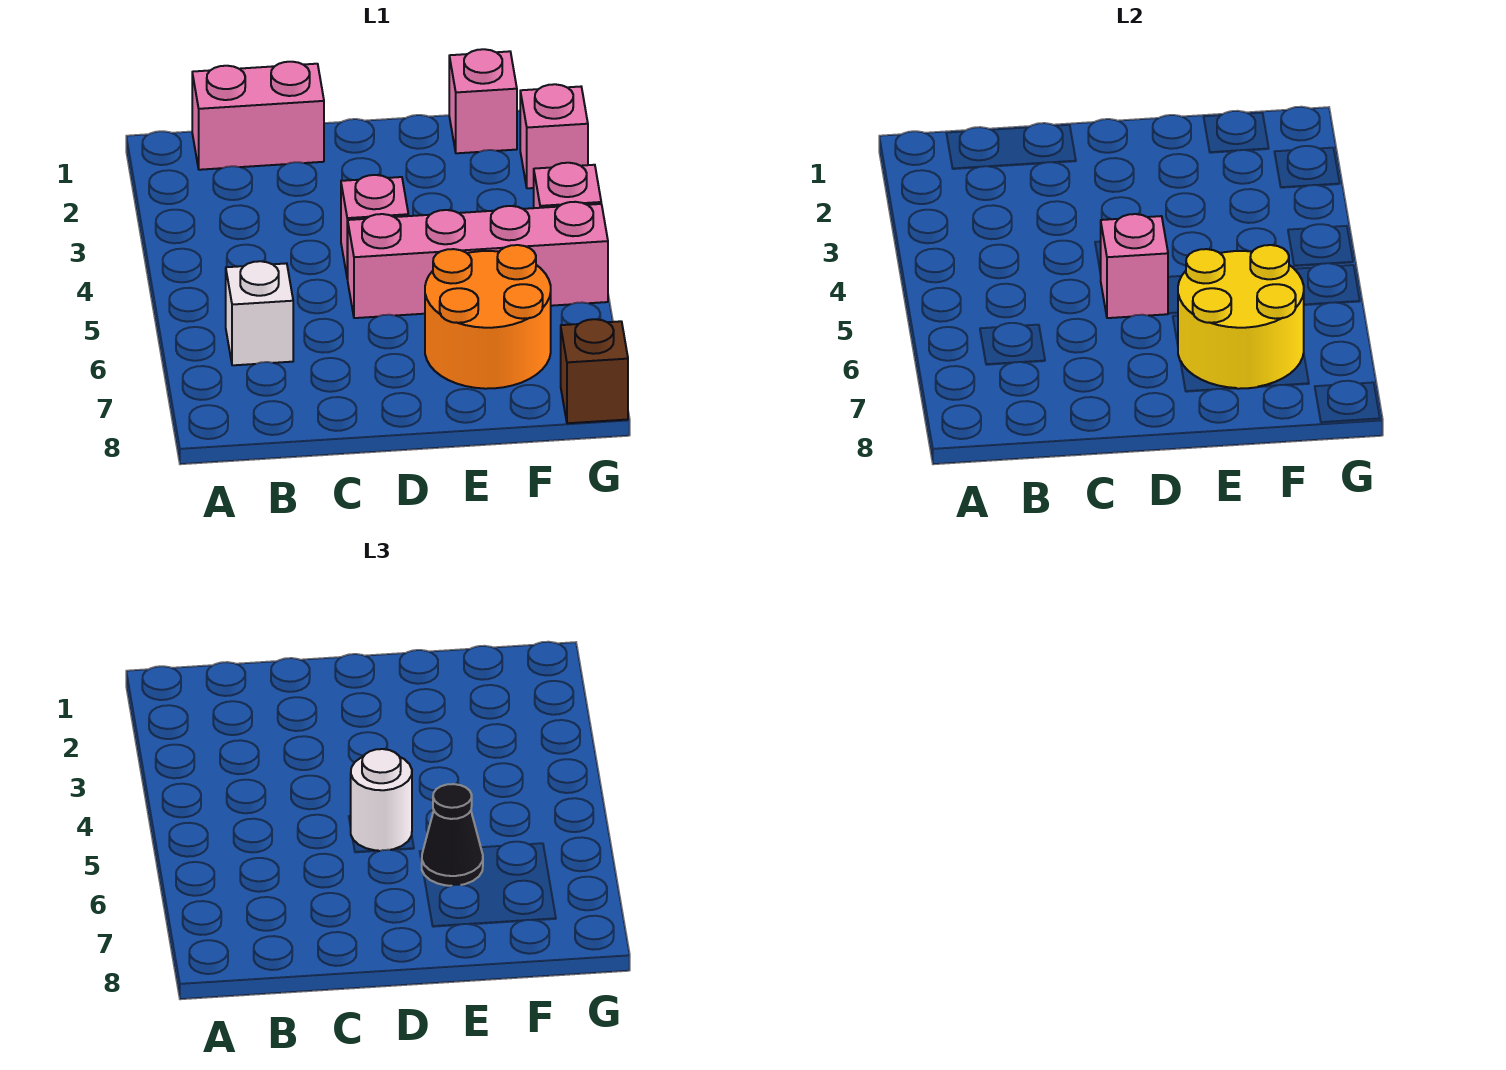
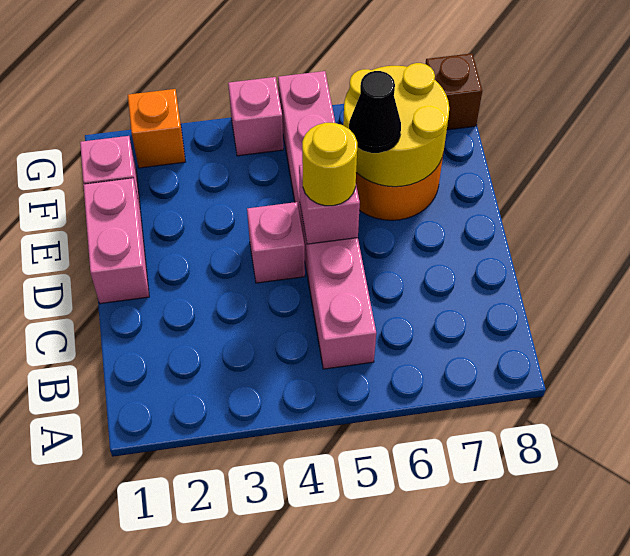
pink brick B1:C1 level 1 -> pink brick D1:E1 level 1
white brick B6 level 1 -> none
pink brick D5:G5 level 1 -> pink brick B5:G5 level 1
white round brick D5 level 3 -> yellow round brick D5 level 3
pink brick G2 level 1 -> orange brick G2 level 1

